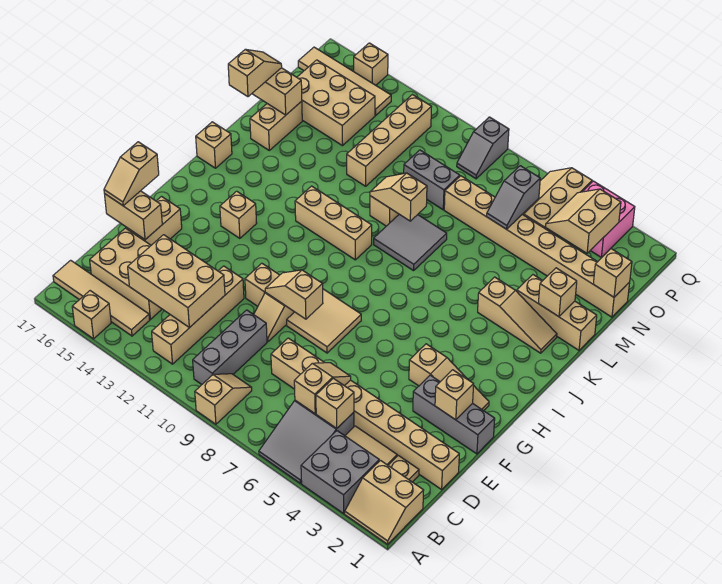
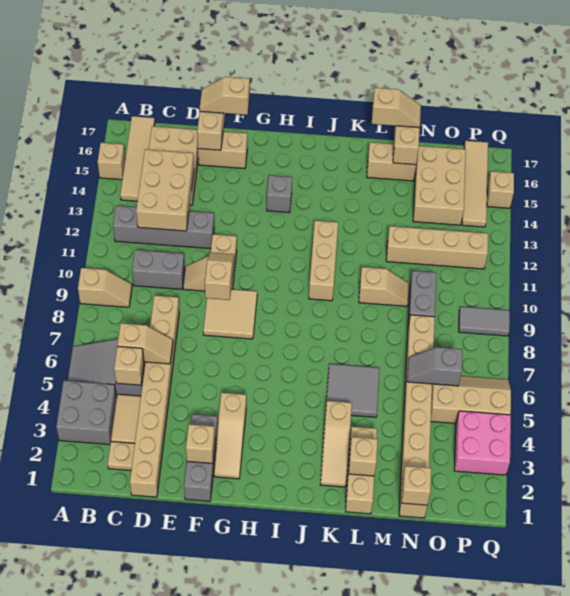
tan slope A1:B2 level 1 top B -> none
grey brick B10:D10 level 1 -> grey brick C10:D10 level 1
tan brick B12:E12 level 1 -> grey brick B12:E12 level 1
tan brick H14 level 1 -> grey brick H14 level 1
tan brick J17 level 1 -> none
grey tile K8:L9 level 1 -> grey tile K5:L6 level 1
tan slope L9:L10 level 2 top 9 -> none
tan slope O3:P4 level 2 top 3 -> none
grey slope P9:Q9 level 1 top Q -> grey tile P9:Q9 level 1

